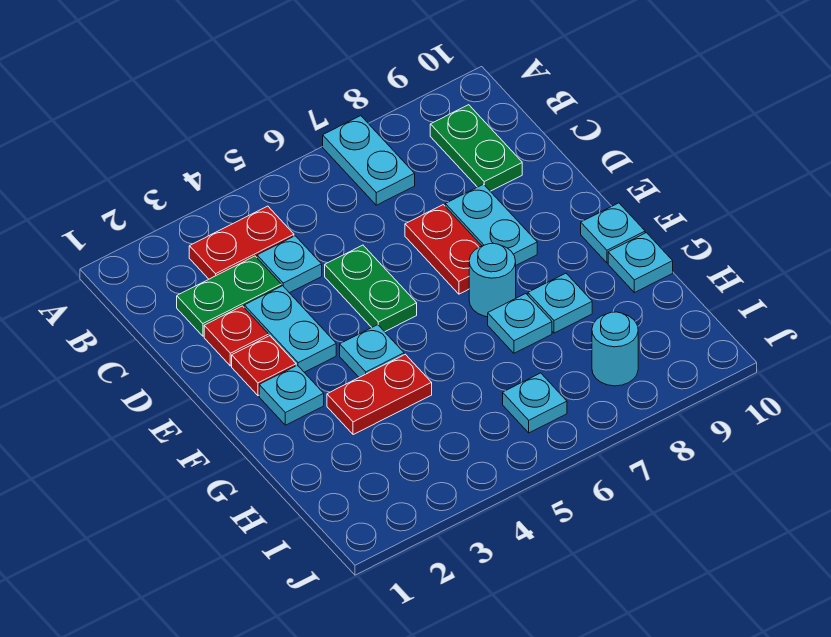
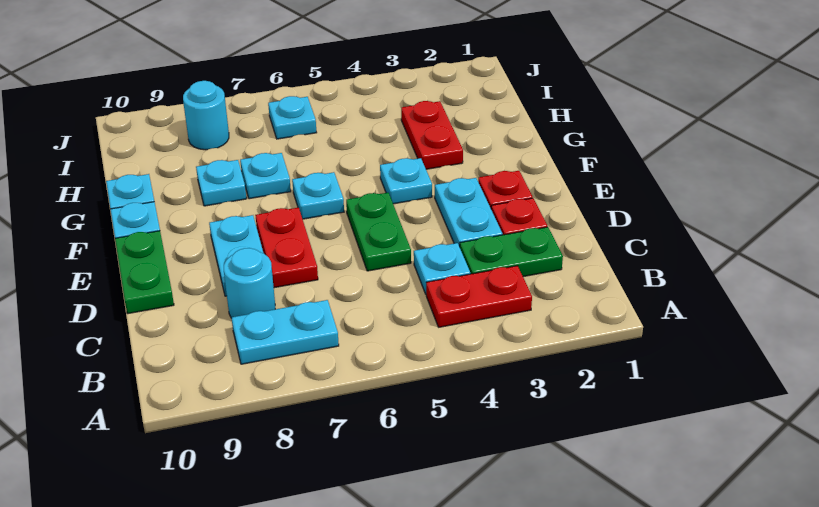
cyan plate A7:B7 level 1 -> cyan plate B7:B8 level 1
green plate B9:C9 level 1 -> green plate D10:E10 level 1
cyan plate F2 level 1 -> cyan plate F6 level 1
cyan round brick F7 level 1 -> cyan round brick C8 level 1
red plate G3:G4 level 1 -> red plate G3:H3 level 1

